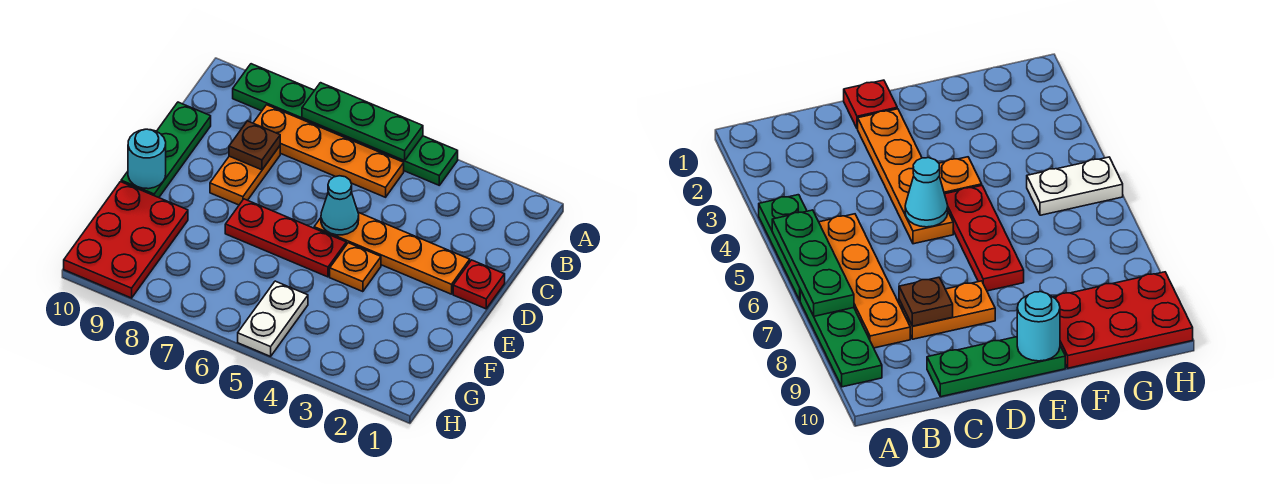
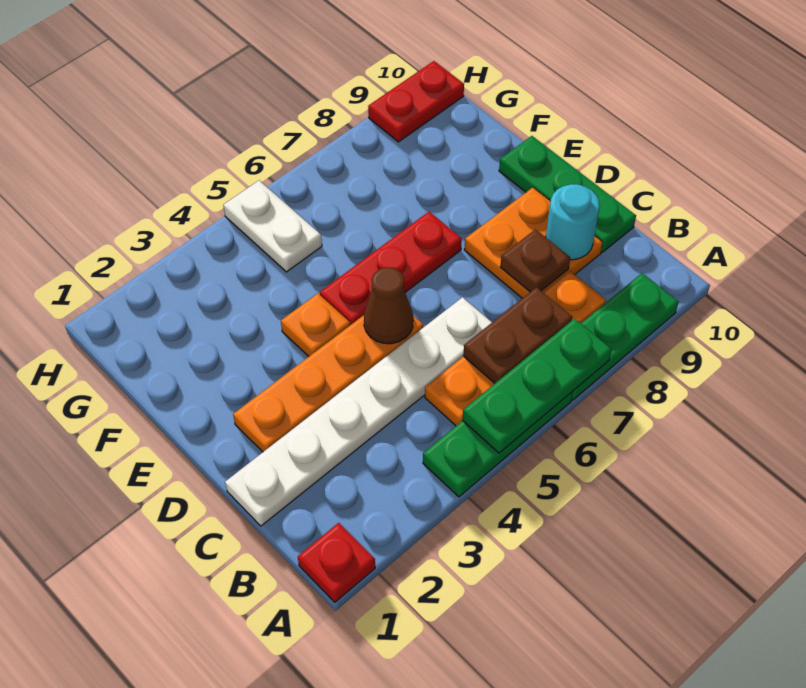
none -> brown plate B6:B7 level 2
none -> white plate C1:C6 level 1
orange plate C8:D8 level 1 -> orange plate C8:D9 level 1
red plate D1 level 1 -> red plate A1 level 1
cyan cone D5 level 2 -> brown cone D5 level 2
cyan round brick E10 level 2 -> cyan round brick C9 level 2
red plate F9:H10 level 1 -> red plate H9:H10 level 1

